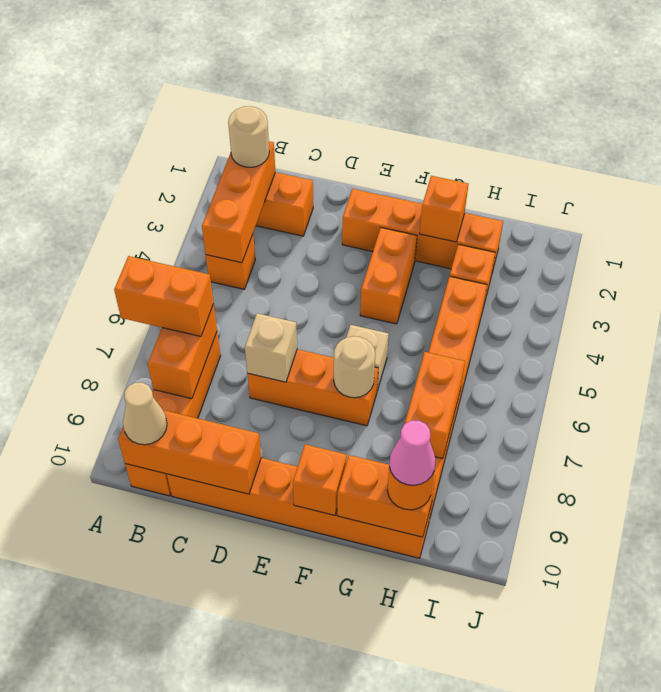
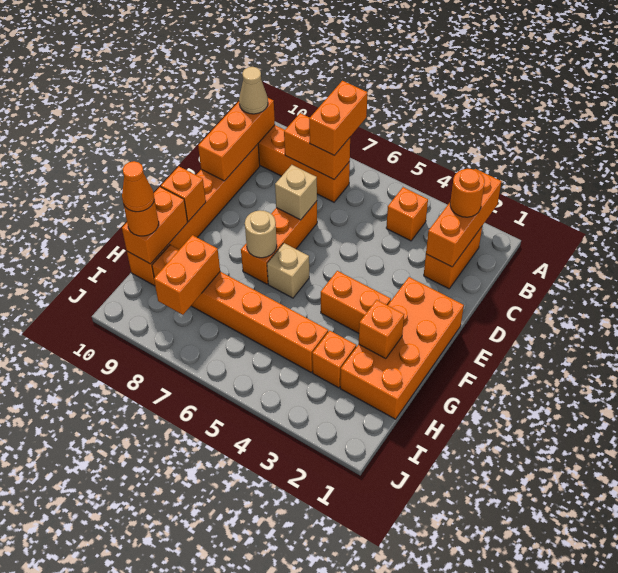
orange brick B2:B4 level 2 -> orange brick A2:C2 level 2
tan round brick B2 level 3 -> orange round brick B2 level 3
orange brick E2:H2 level 1 -> orange brick E1:H2 level 1
orange brick H7:H8 level 2 -> orange brick H8:I8 level 2
pink cone H10 level 4 -> orange cone H10 level 4

